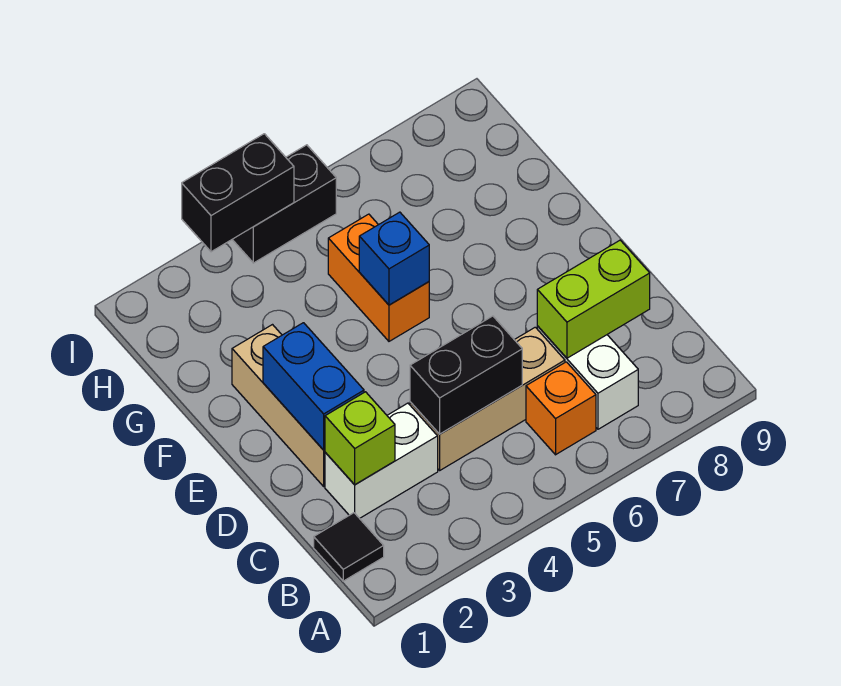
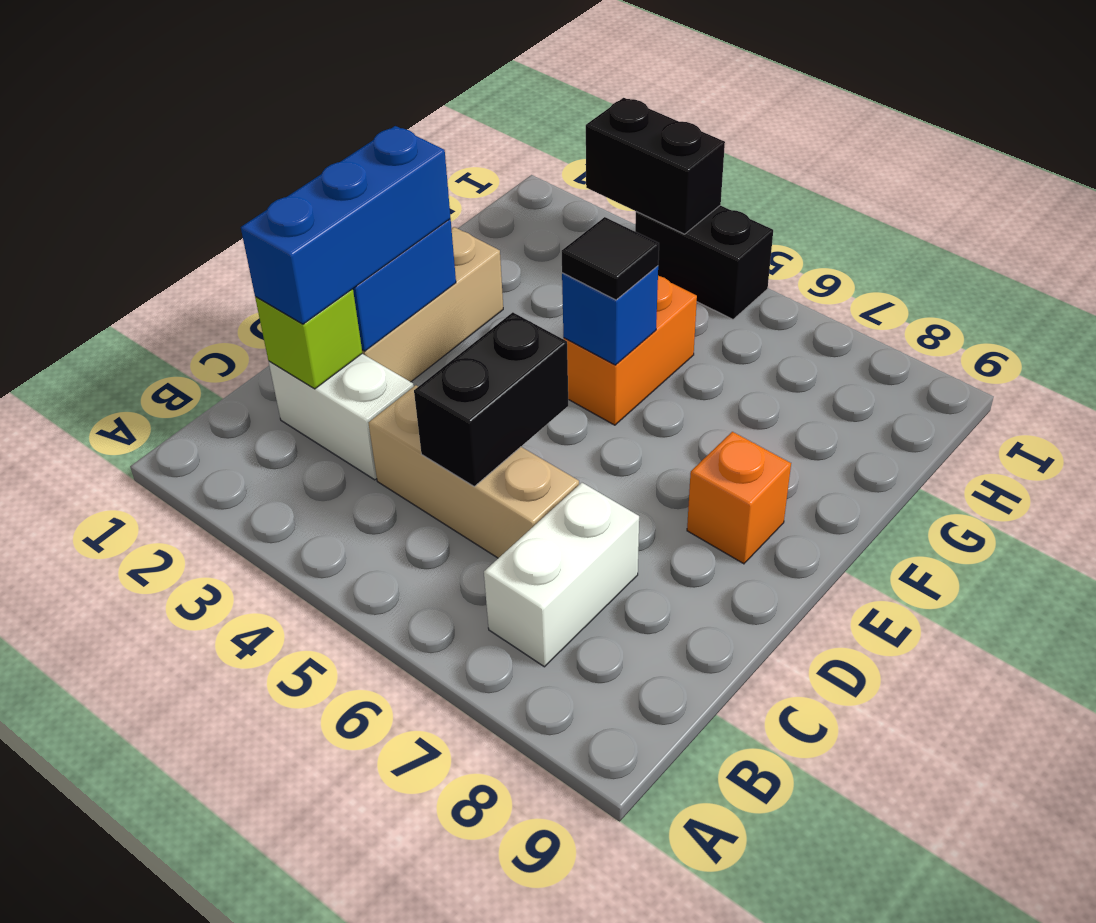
black tile B1 level 1 -> black tile F5 level 3
orange brick B6 level 1 -> orange brick E8 level 1
none -> blue brick C2:E2 level 3
black brick C4:C5 level 2 -> black brick C5:D5 level 2
lime brick C7:C8 level 2 -> none

